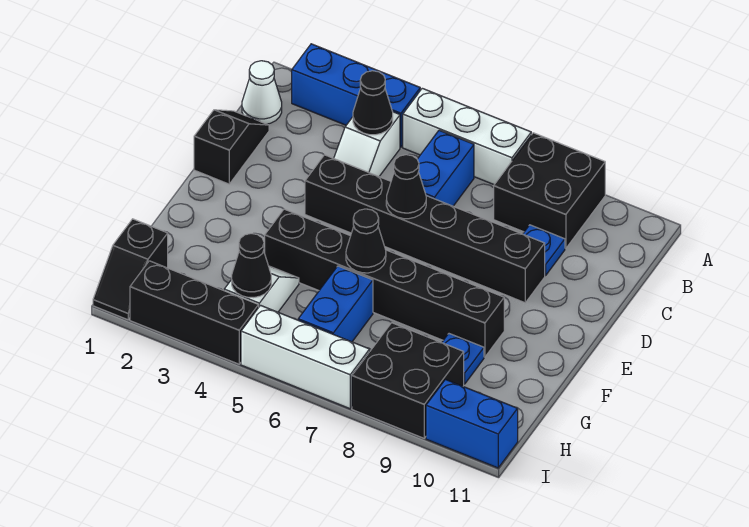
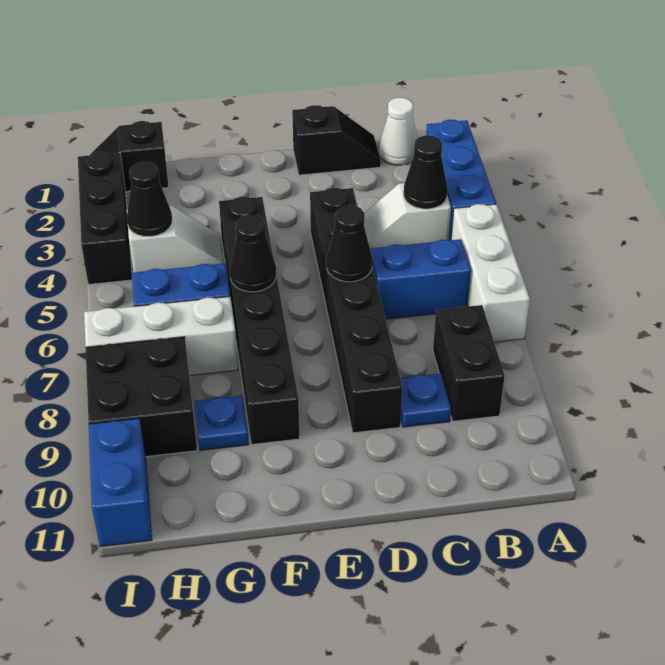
black brick A8:B9 level 1 -> black brick B8:B9 level 1
white brick I5:I7 level 1 -> white brick G7:I7 level 1

